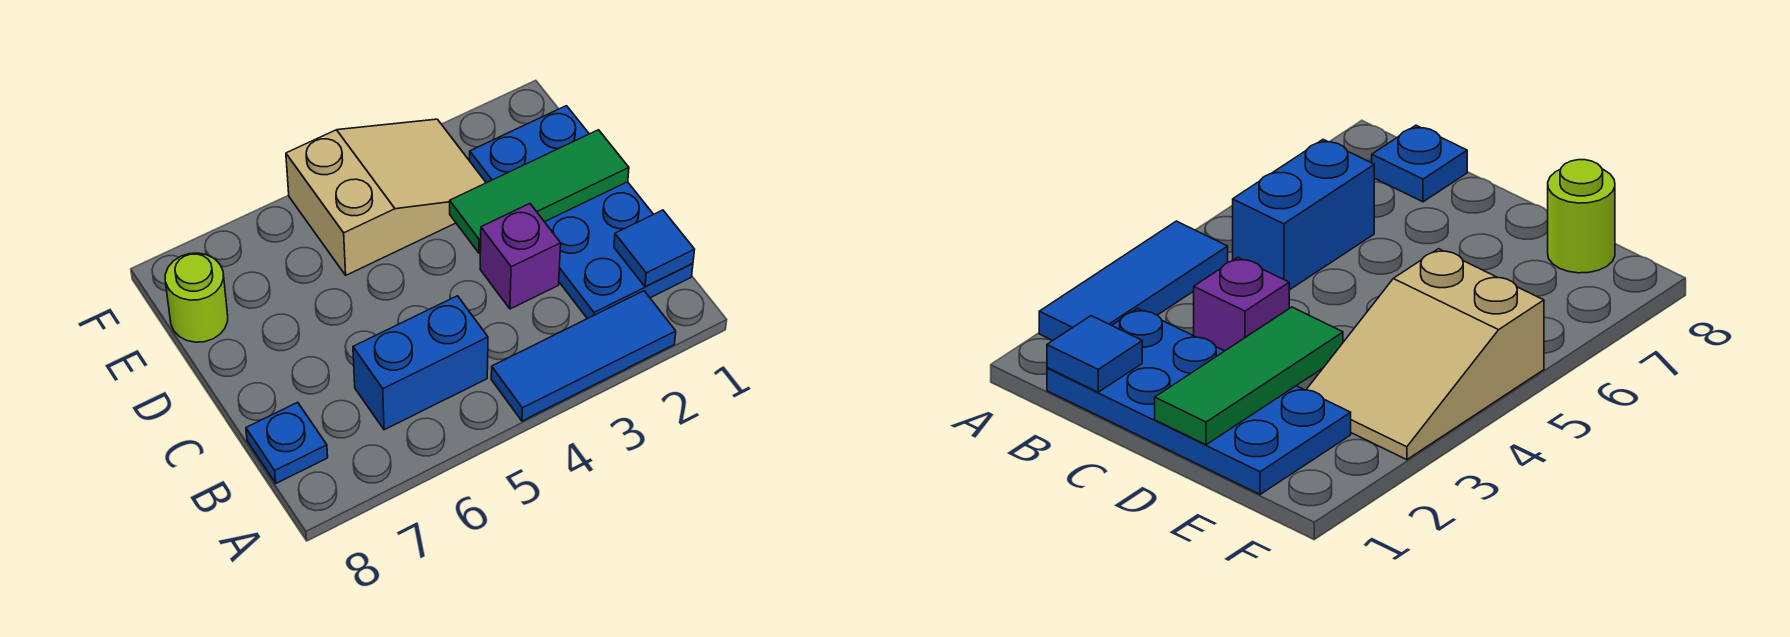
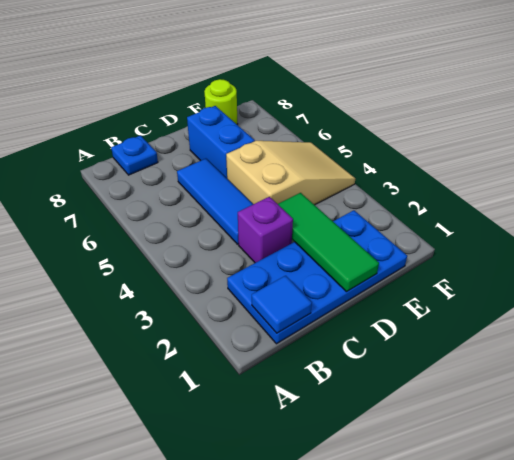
blue tile A2:A4 level 1 -> blue tile C4:C6 level 1
blue brick B5:B6 level 1 -> blue brick D6:D7 level 1
tan slope E3:F5 level 1 top 5 -> tan slope D4:F5 level 1 top D

